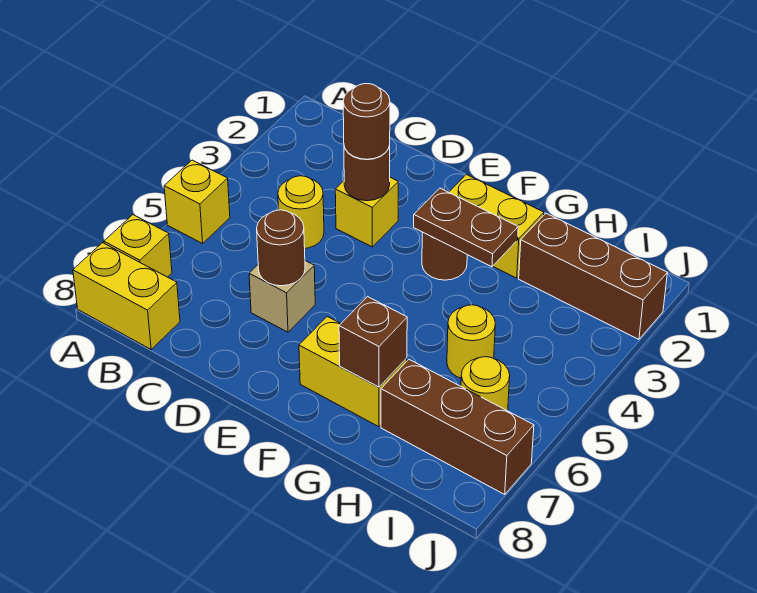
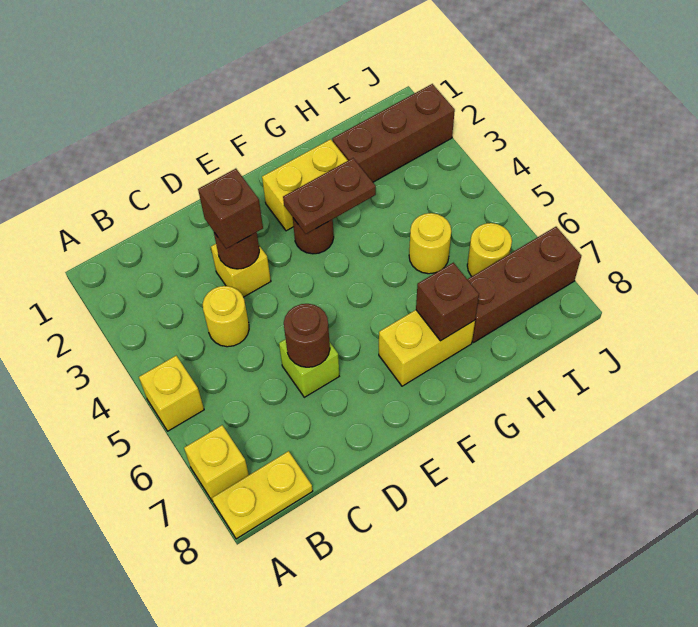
yellow brick A8:B8 level 1 -> yellow plate A8:B8 level 1
brown round brick D3 level 3 -> brown brick D3 level 3
tan brick D6 level 1 -> lime brick D6 level 1

